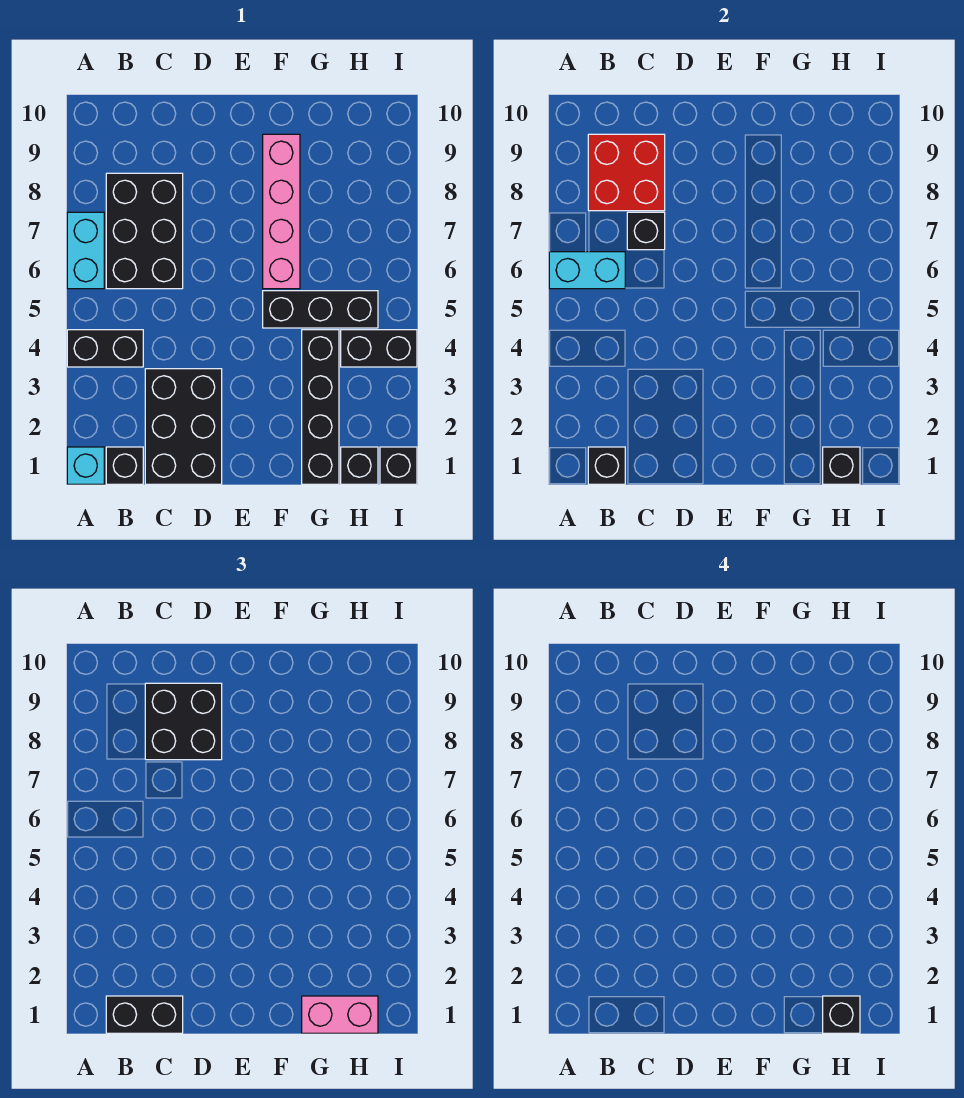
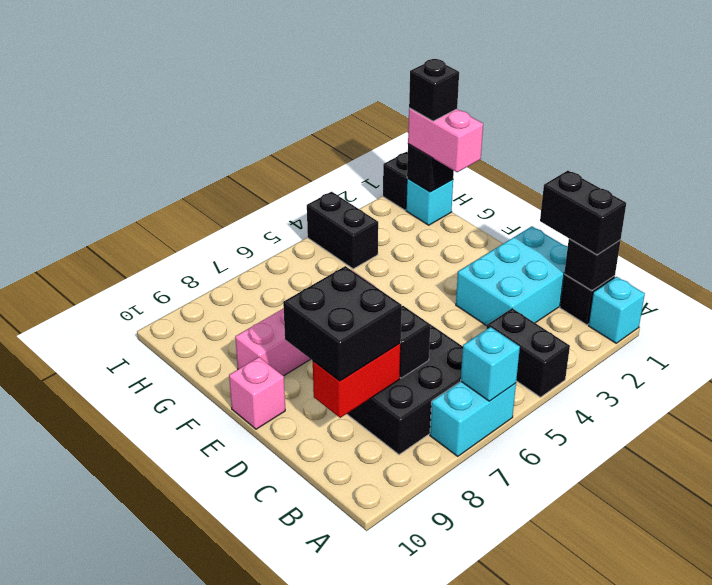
cyan brick A6:B6 level 2 -> cyan brick A6 level 2
red brick B8:C9 level 2 -> red brick C8:C9 level 2
black brick C1:D3 level 1 -> cyan brick C1:D3 level 1
none -> pink brick E10 level 1
black brick F5:H5 level 1 -> none
black brick G1:G4 level 1 -> none
black brick H1 level 1 -> cyan brick H1 level 1

